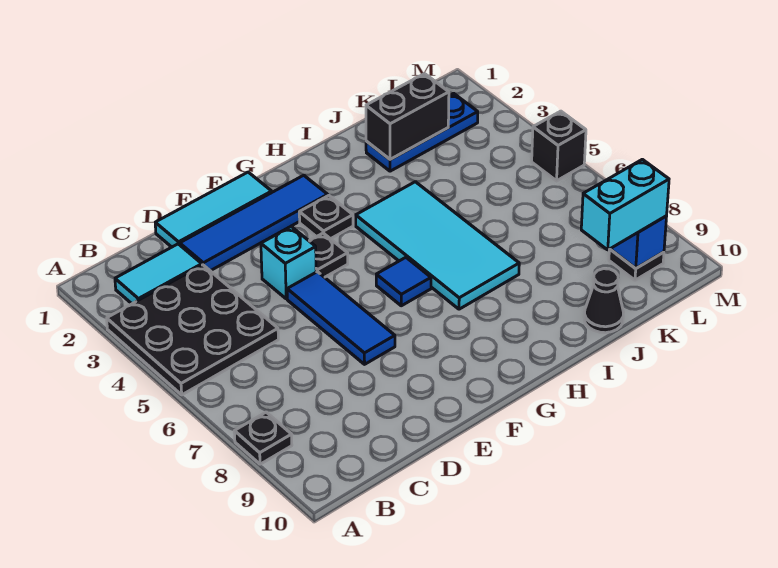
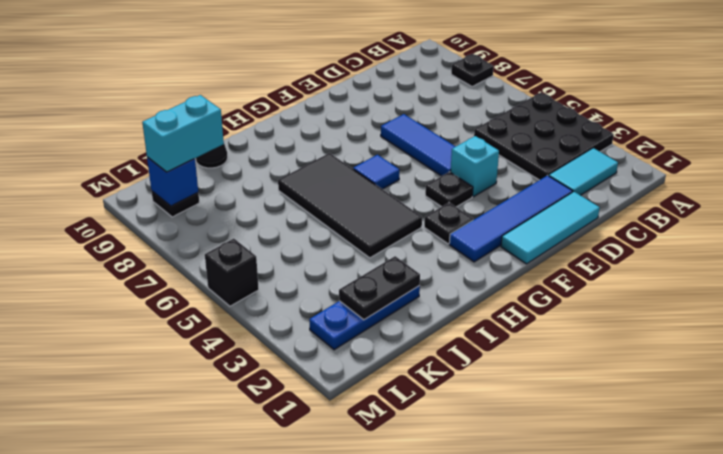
cyan tile H4:I7 level 1 -> black tile H4:I7 level 1
black brick J2:K2 level 2 -> black plate J2:K2 level 2

